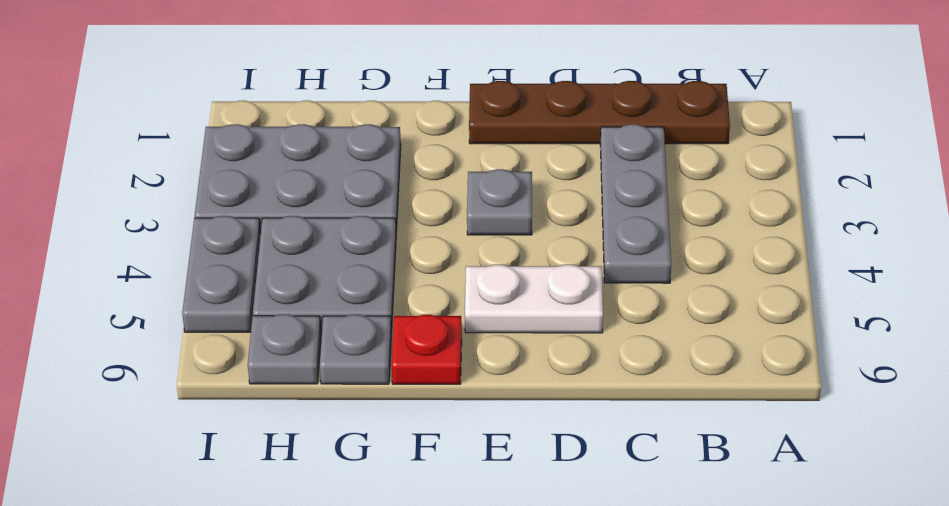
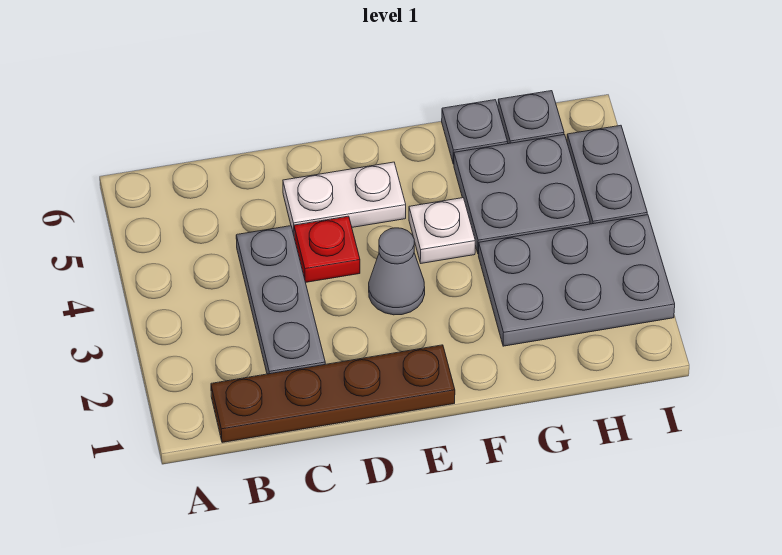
grey plate E3 level 1 -> grey cone E3 level 1
none -> white plate F4 level 1
red plate F6 level 1 -> red plate D4 level 1

